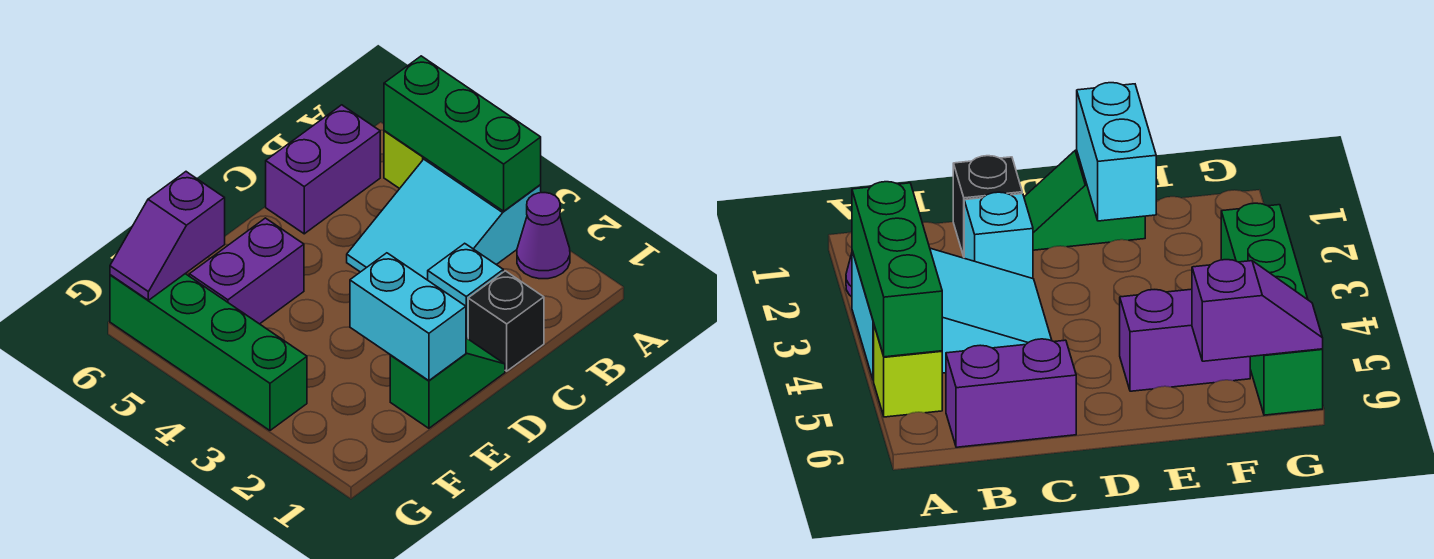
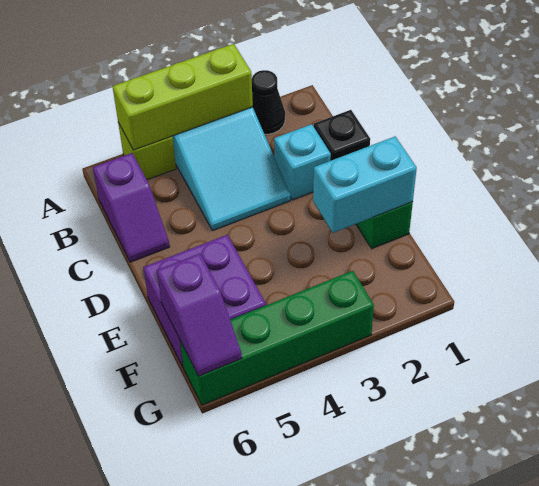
purple cone A2 level 1 -> black cone A2 level 1
green brick A3:A5 level 2 -> lime brick A3:A5 level 2
purple brick B6:C6 level 1 -> purple slope B6:C6 level 1 top B
purple brick E5:F5 level 1 -> purple brick E5:F6 level 1

